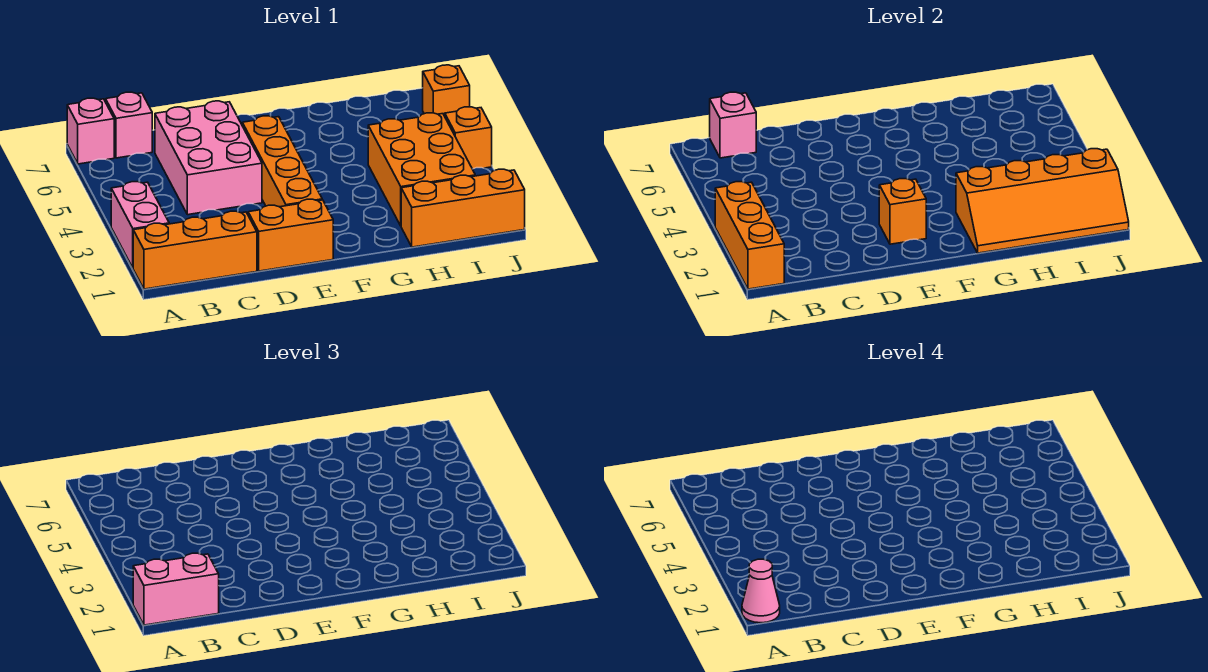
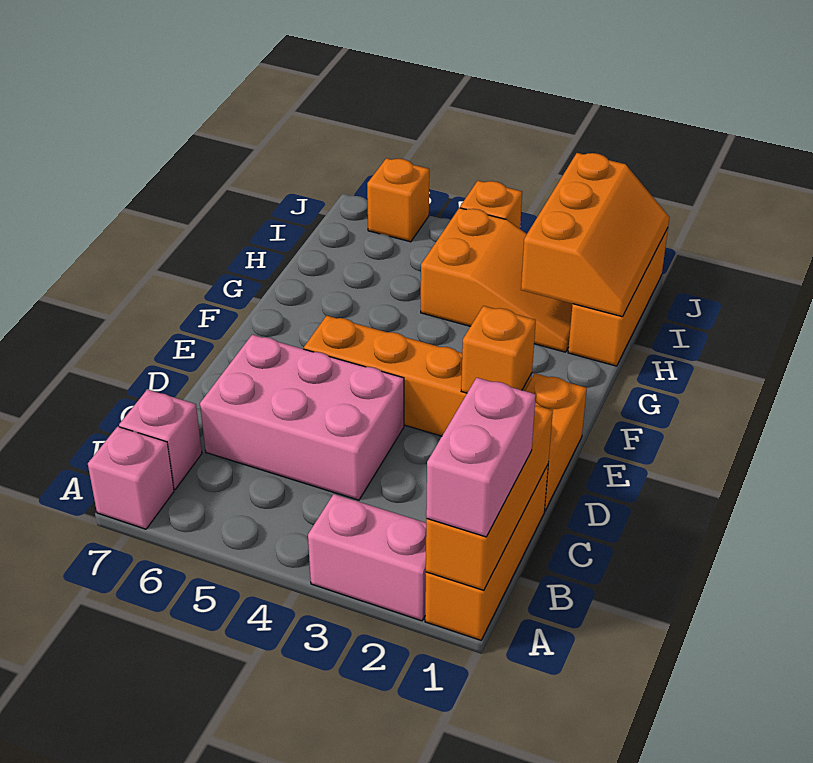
orange brick A1:A3 level 2 -> orange brick A1:C1 level 2
pink cone A1 level 4 -> none
pink brick B7 level 2 -> none
orange slope G1:J2 level 2 top 2 -> orange slope H1:J2 level 2 top 2
orange brick H2:I4 level 1 -> orange slope H2:I4 level 1 top 4

